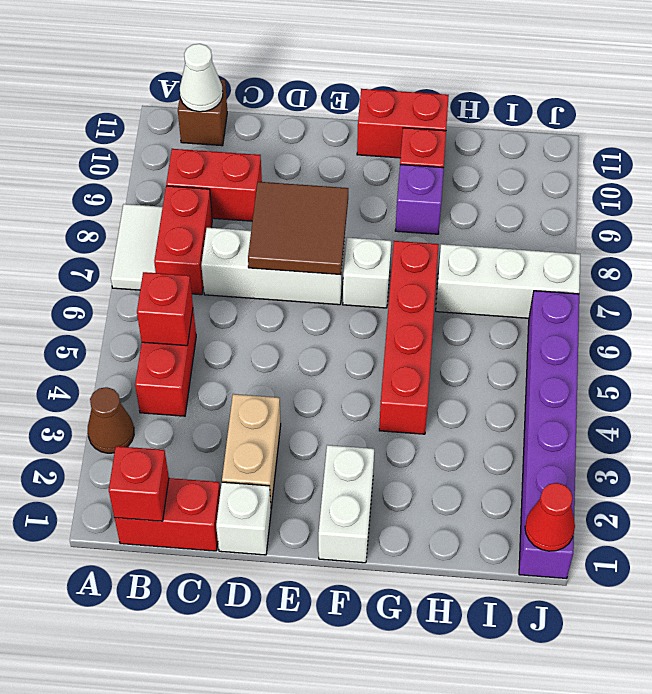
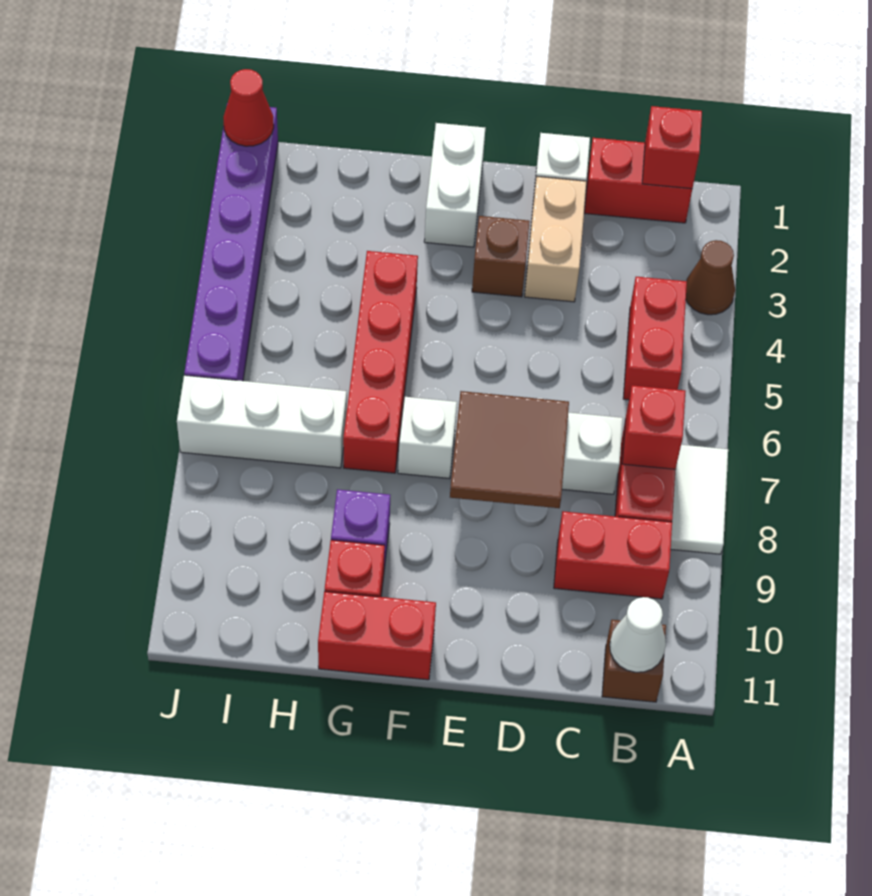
red brick B5 level 2 -> red brick B7 level 2
none -> brown brick E3 level 1

